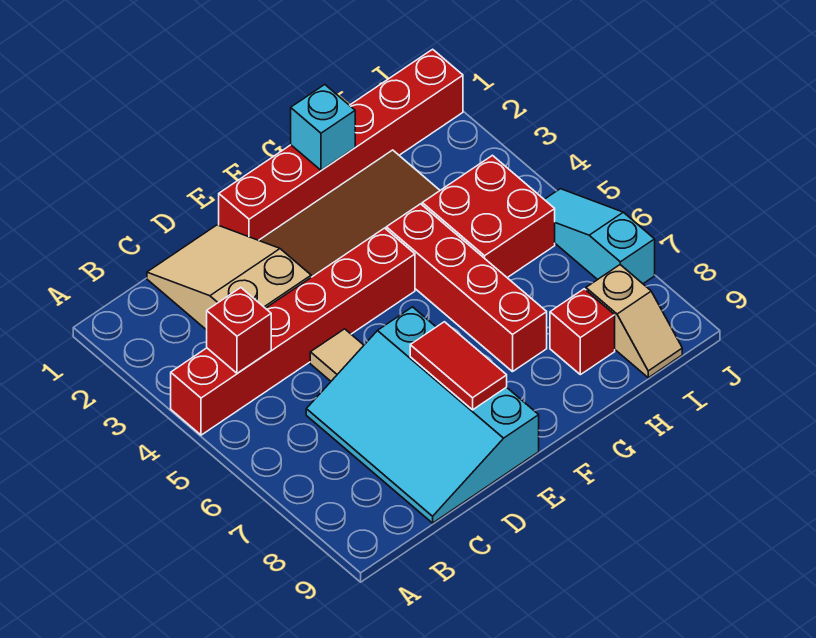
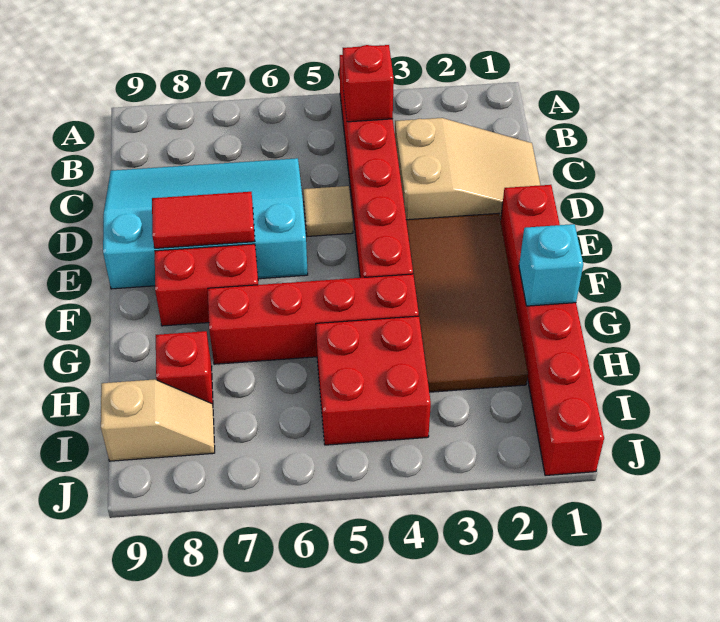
none -> red brick F7:F8 level 1
tan slope I8:I9 level 1 top 8 -> tan slope I8:I9 level 1 top 9
cyan slope J5:J7 level 1 top 7 -> none

